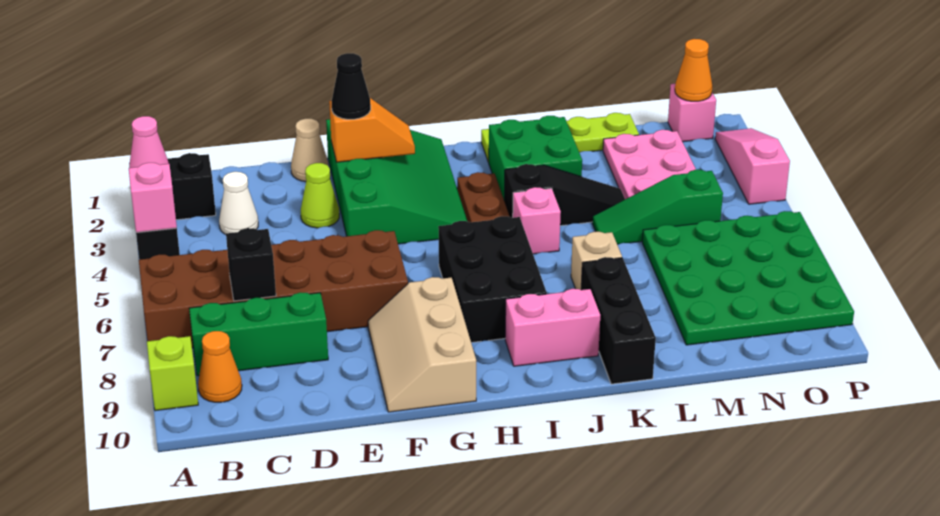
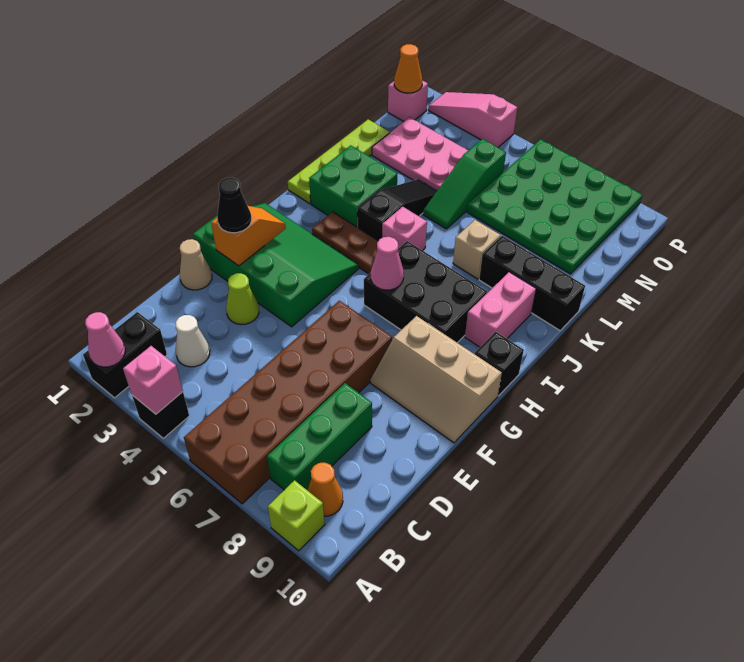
black brick C7 level 2 -> black brick H10 level 1
none -> pink cone H6 level 2

